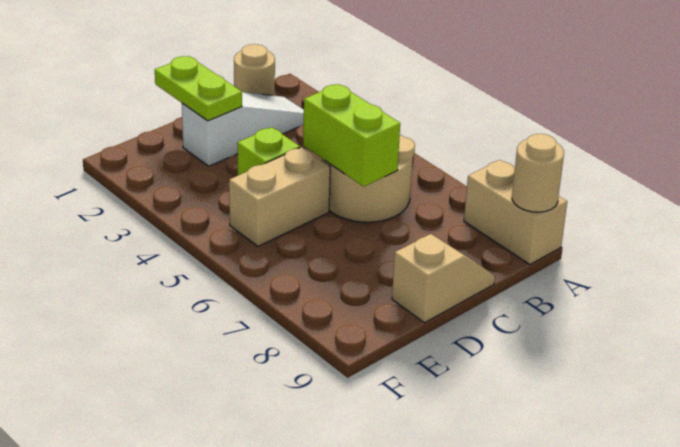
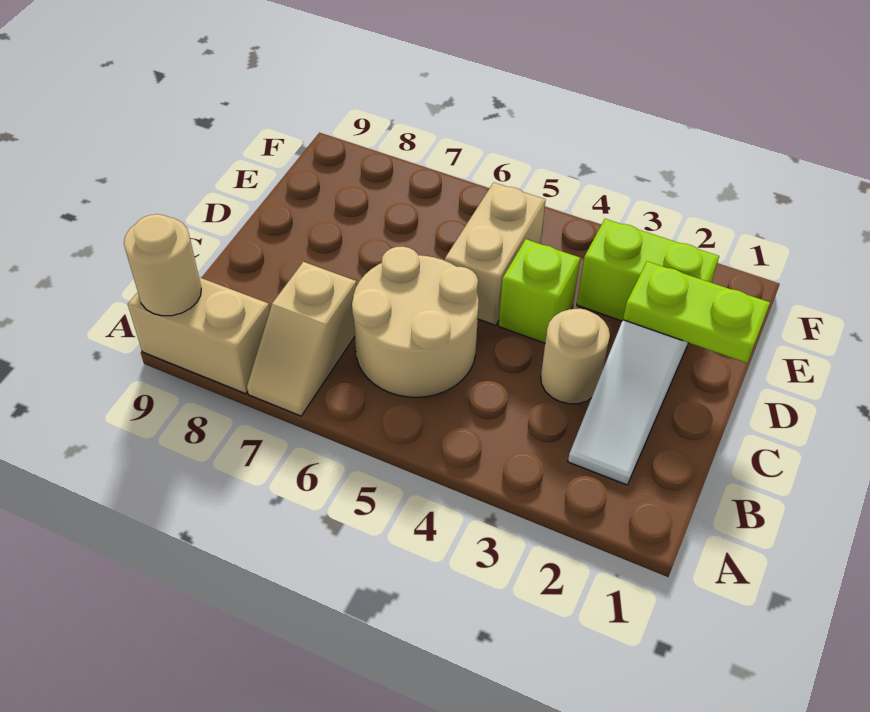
tan round brick B1 level 1 -> tan round brick C3 level 1
lime brick C5:C6 level 2 -> lime brick E2:E3 level 1
tan slope C9:D9 level 1 top D -> tan slope A7:B7 level 1 top B

